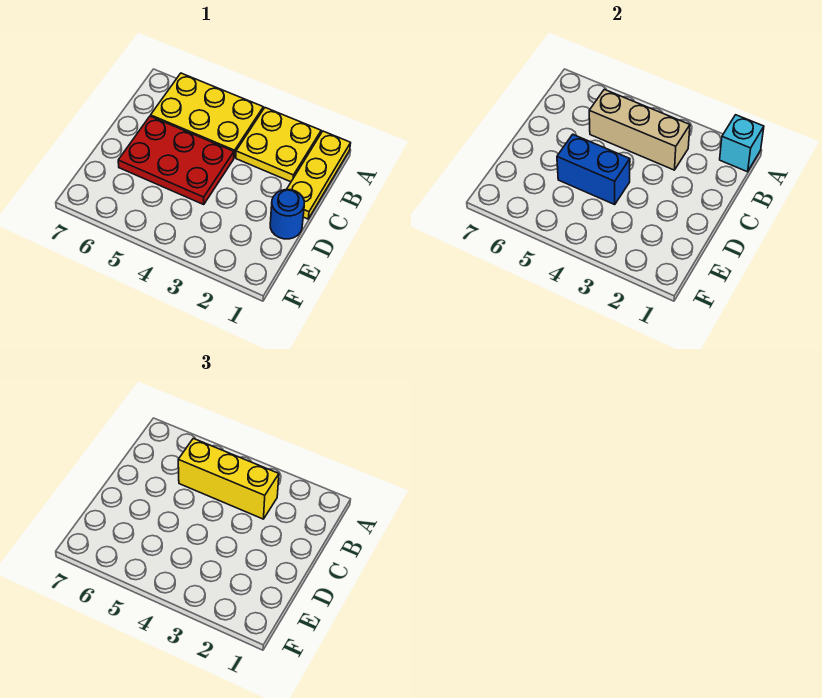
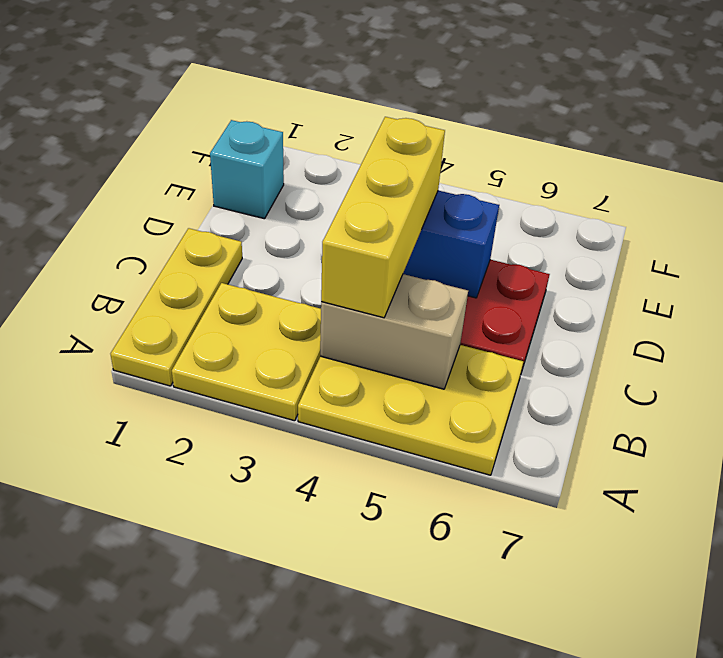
cyan brick A1 level 2 -> cyan brick E1 level 1
tan brick B3:B5 level 2 -> tan brick B4:B5 level 2
yellow brick B3:B5 level 3 -> yellow brick B4:D4 level 3
blue round brick D1 level 1 -> none

